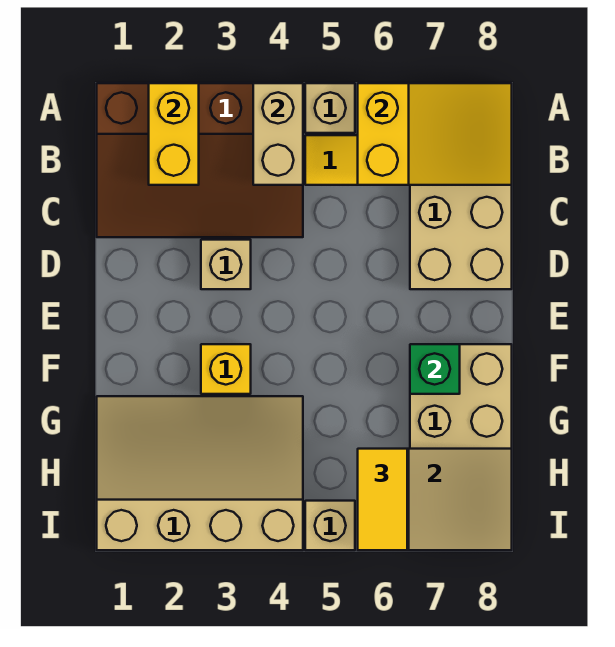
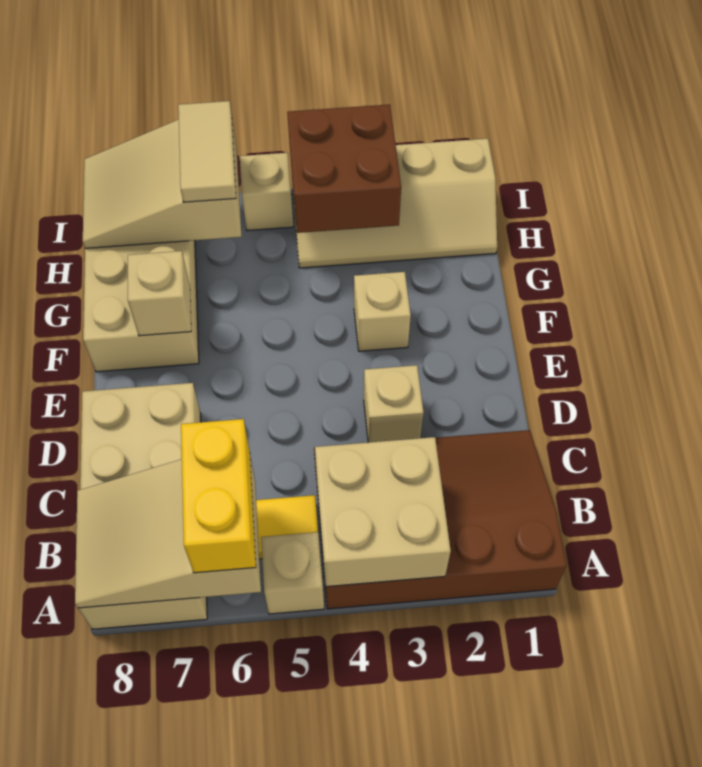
yellow brick A2:B2 level 2 -> yellow brick A6:B6 level 3
tan brick A4:B4 level 2 -> tan brick A3:B4 level 2
yellow slope A6:B8 level 2 top 6 -> tan slope A6:B8 level 2 top 6
yellow brick F3 level 1 -> tan brick F3 level 1
green brick F7 level 2 -> tan brick F7 level 2
tan slope G1:I4 level 1 top I -> tan slope H1:I4 level 1 top I
none -> brown brick H3:I4 level 2
yellow tile H6:I6 level 3 -> tan tile H6:I6 level 3

